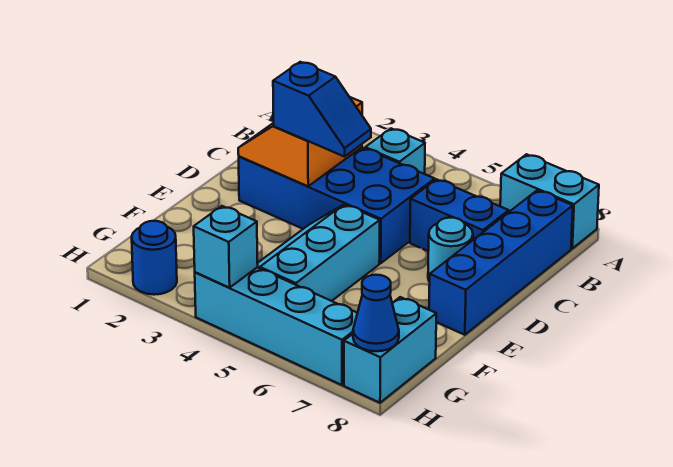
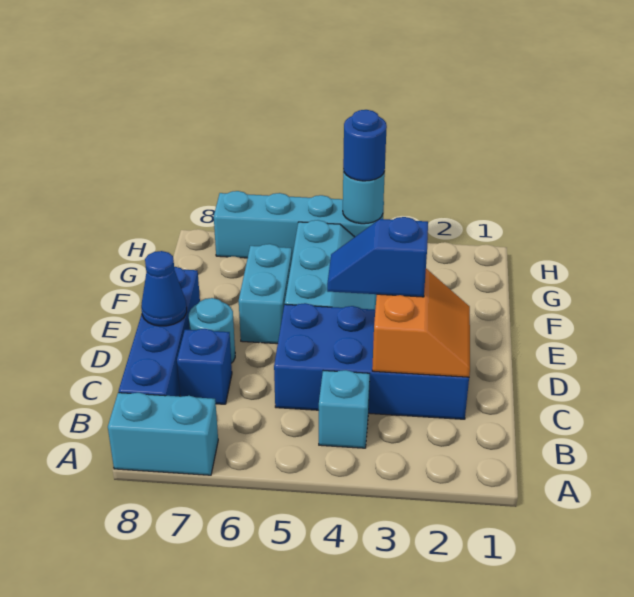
blue brick C6:C7 level 1 -> blue brick C7 level 1
cyan brick G8:H8 level 1 -> cyan brick E6:F6 level 1
blue round brick H2 level 1 -> blue round brick H4 level 3
cyan brick H4 level 2 -> cyan round brick H4 level 2
blue cone H8 level 2 -> blue cone D8 level 2

